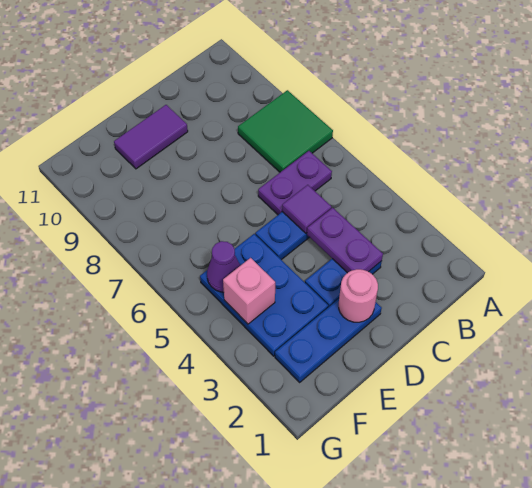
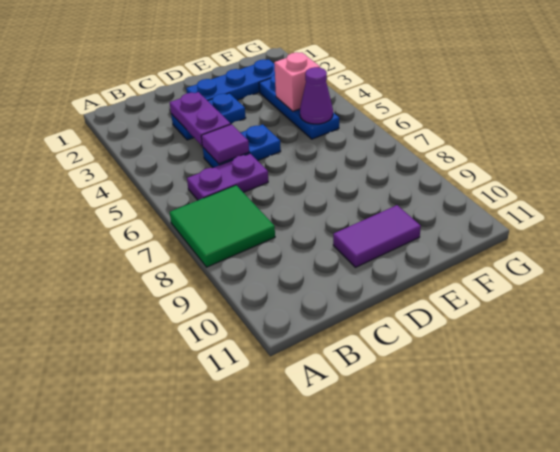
pink round brick D2 level 2 -> none
blue plate E3:F5 level 1 -> blue plate F3:F5 level 1

